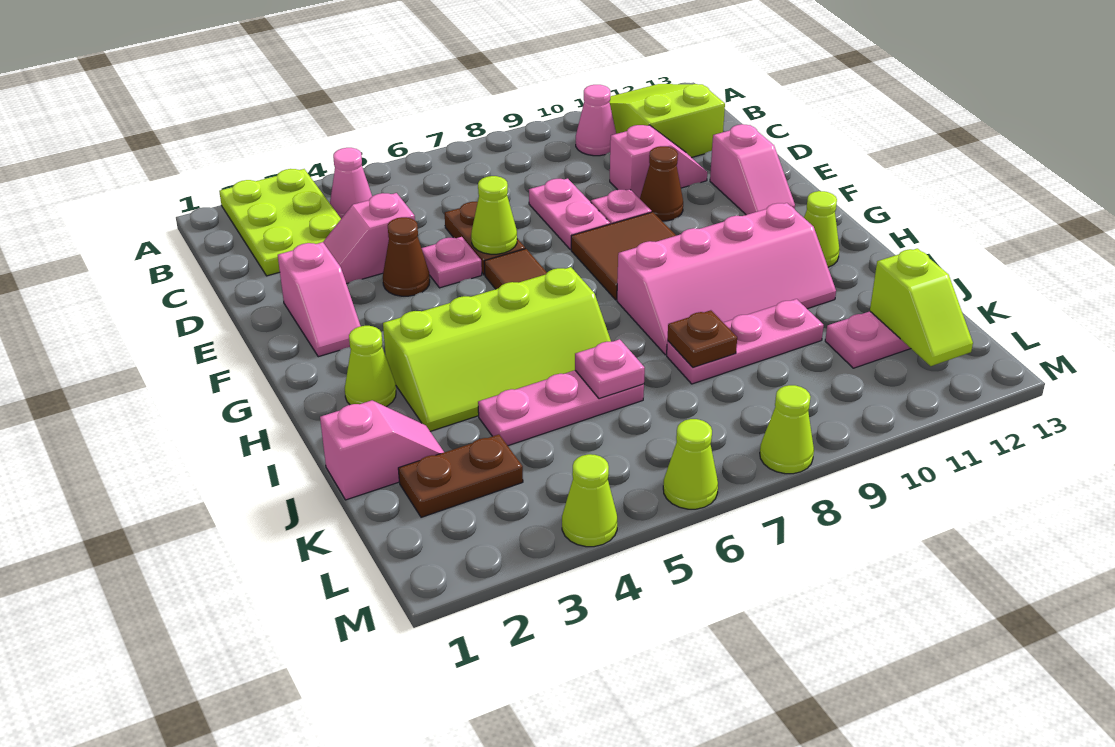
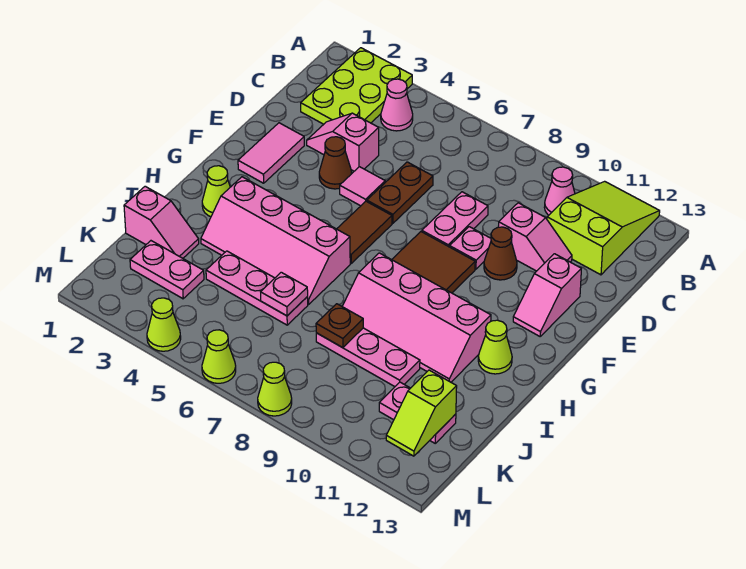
pink slope E2:F2 level 1 top E -> pink tile E2:F2 level 1
pink plate E5 level 1 -> pink tile E5 level 1
lime cone E6 level 2 -> none
lime slope H3:I6 level 1 top H -> pink slope H3:I6 level 1 top H
brown plate K2:K3 level 1 -> pink plate K2:K3 level 1

